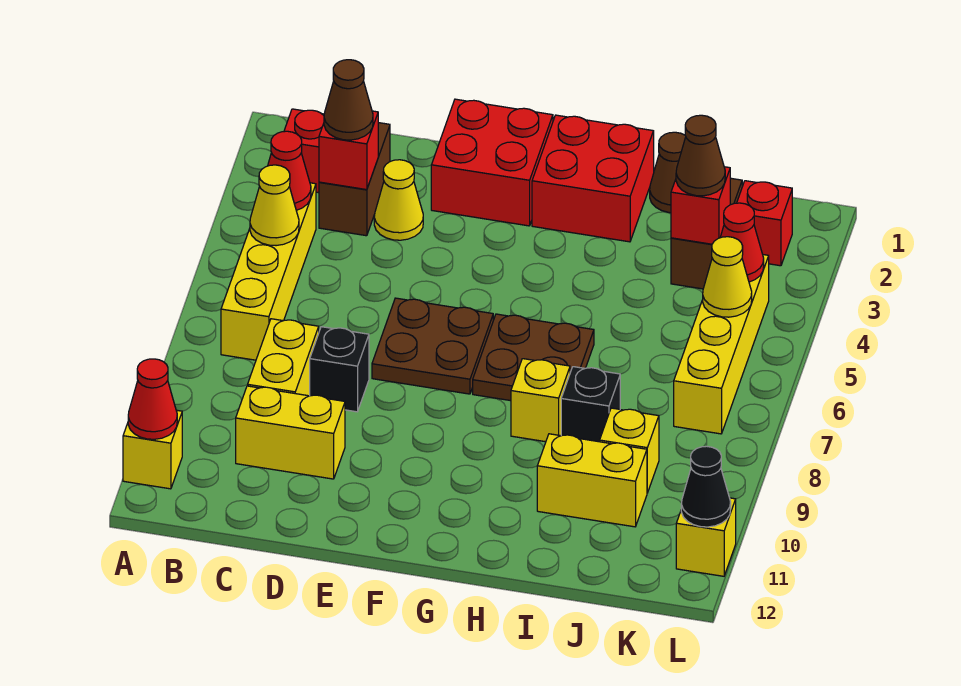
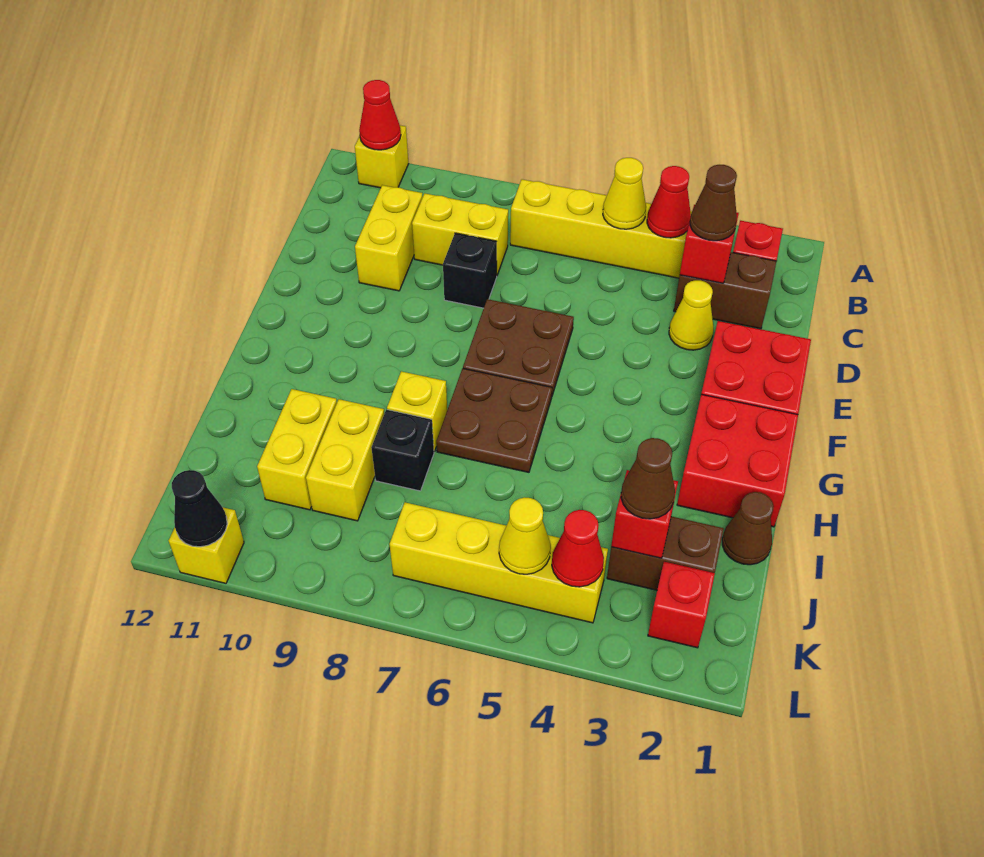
yellow brick J9 level 1 -> yellow brick I9:J9 level 1

